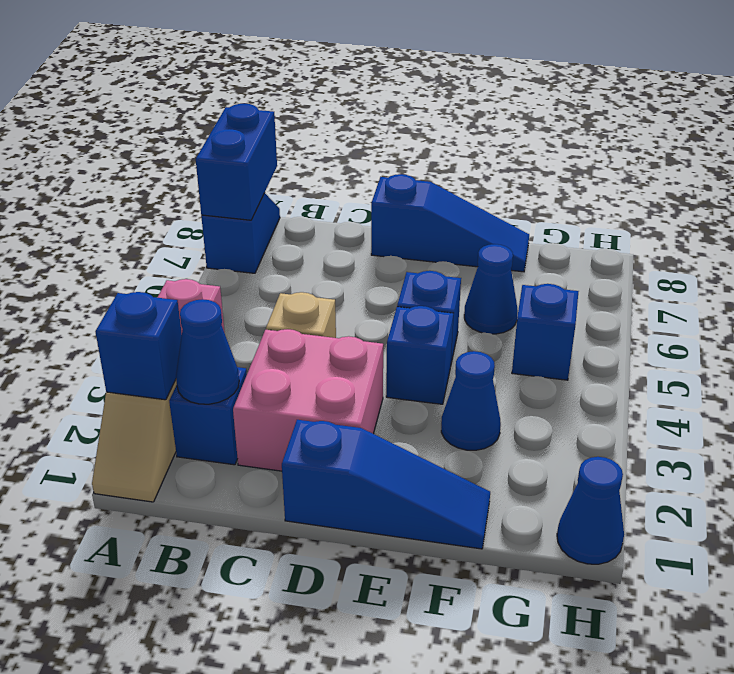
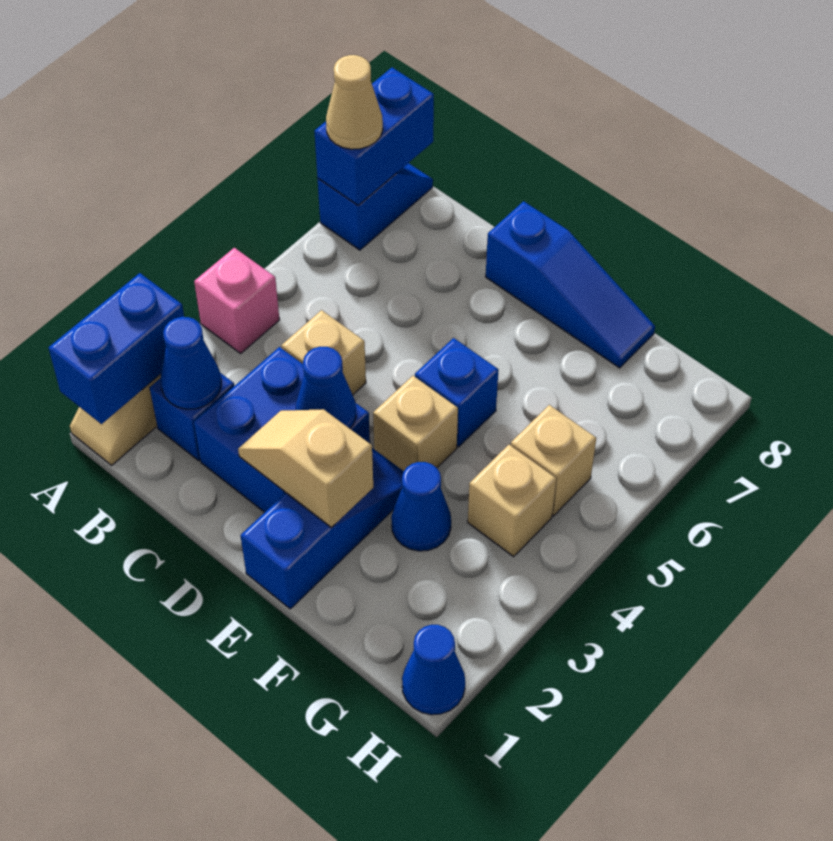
blue brick A2 level 2 -> blue brick A1:A2 level 2
none -> tan cone A7 level 3
pink brick C2:D3 level 1 -> blue brick C2:D3 level 1
blue slope D1:F1 level 1 top D -> blue slope E1:E3 level 1 top 1
none -> tan slope D2:E2 level 2 top E
blue brick E4 level 1 -> tan brick E4 level 1
blue cone F6 level 1 -> blue cone D3 level 2
none -> tan brick G4 level 1
blue brick G5 level 1 -> tan brick G5 level 1

